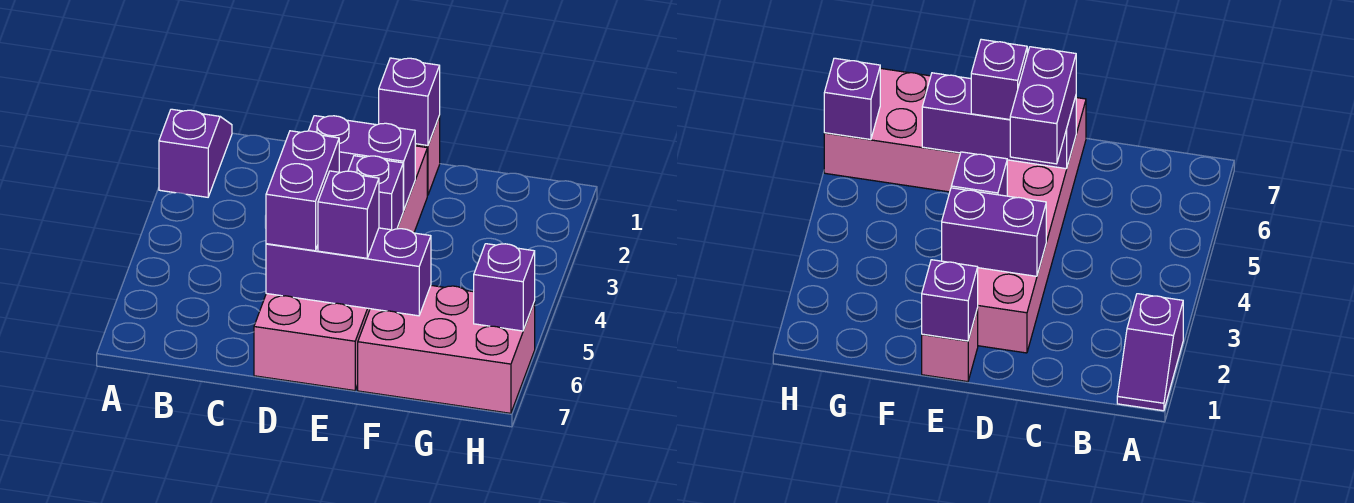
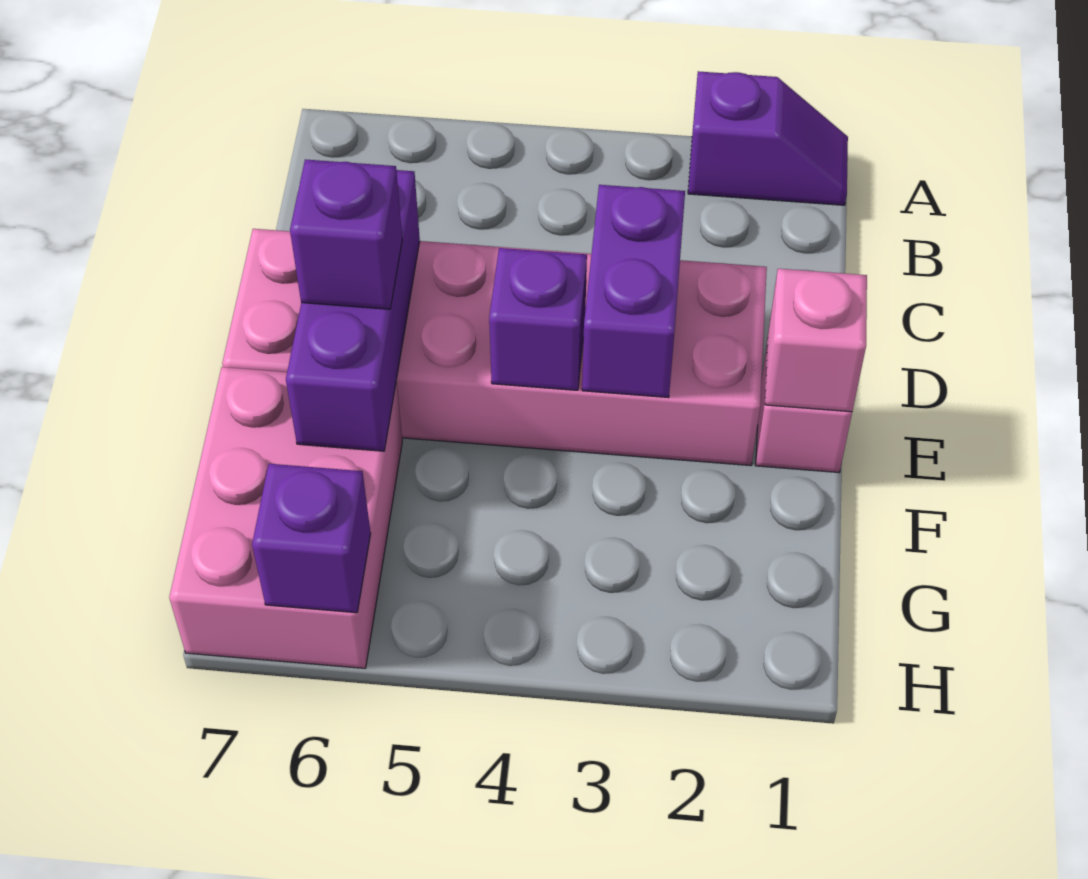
purple brick D5:D6 level 3 -> none
purple brick E1 level 2 -> pink brick E1 level 2

